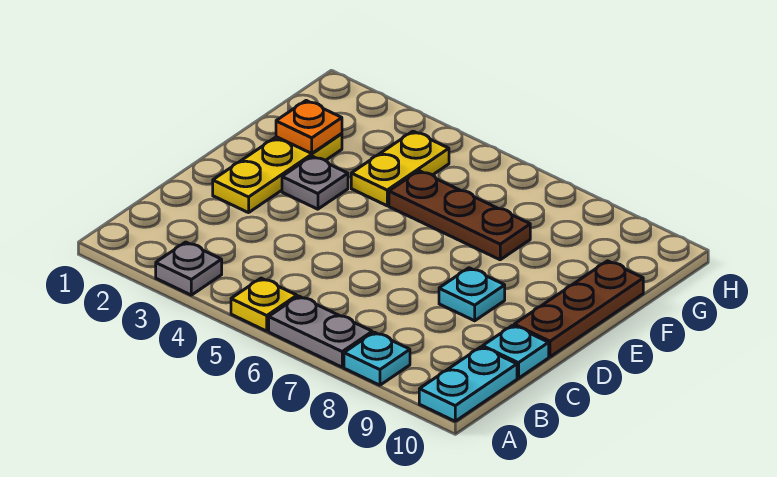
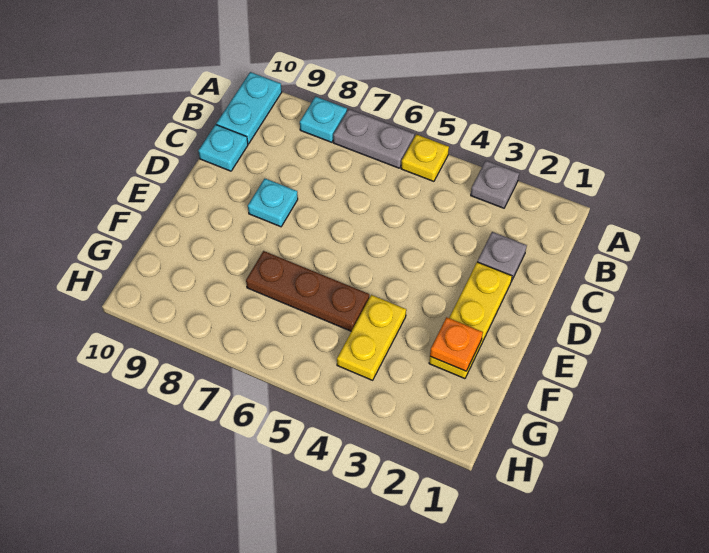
brown plate D10:F10 level 1 -> none
grey plate E3 level 1 -> grey plate C2 level 1

